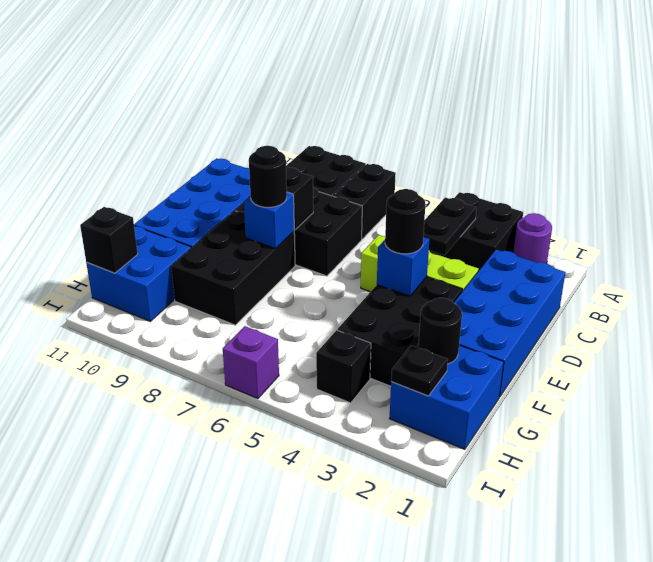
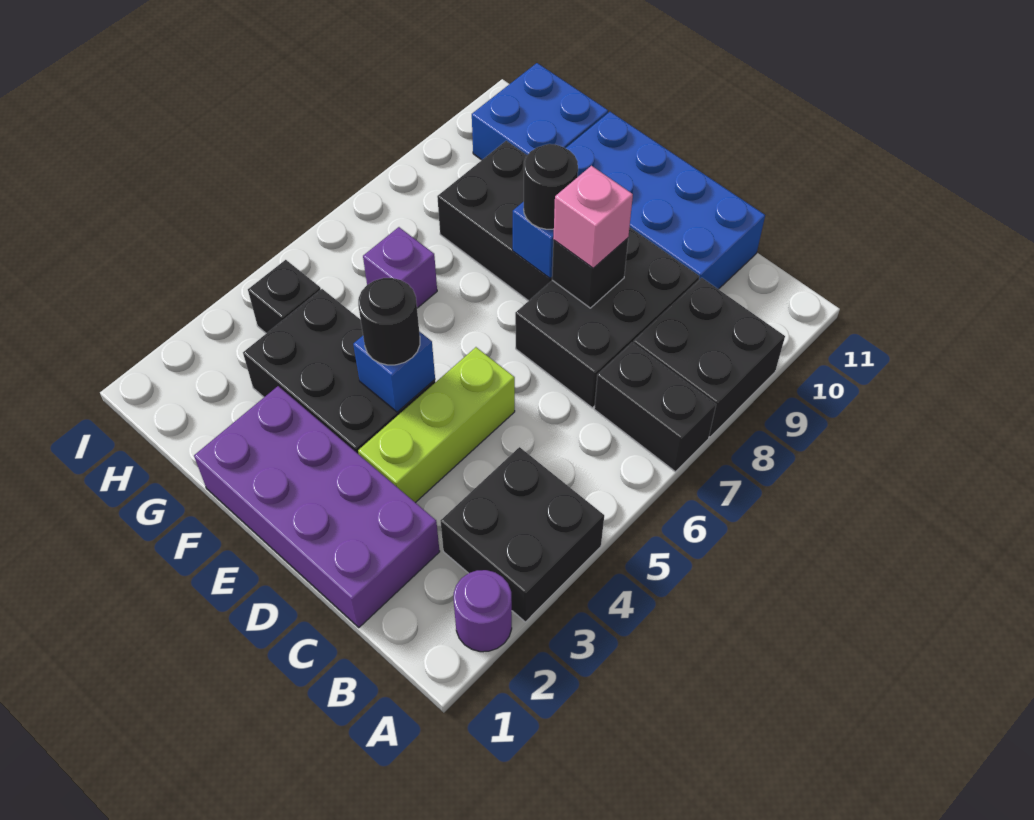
black plate B4:C4 level 2 -> none
blue brick C1:F2 level 1 -> purple brick C1:F2 level 1
none -> pink brick D8 level 3
blue brick G1:H2 level 1 -> none
black round brick G2 level 2 -> none
black plate H2 level 2 -> none
black brick H11 level 2 -> none
purple brick I6 level 1 -> purple brick G6 level 1

